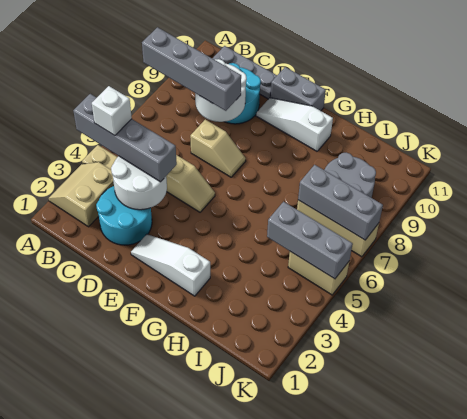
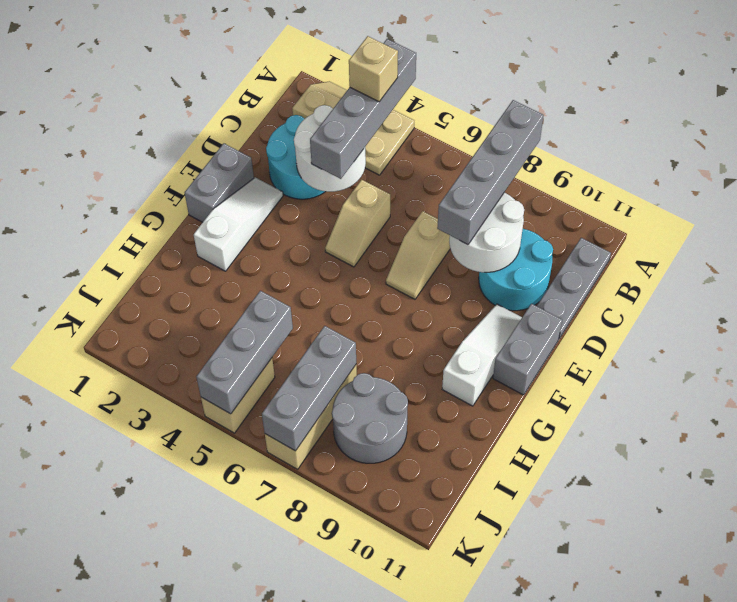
white brick B4 level 4 -> tan brick B4 level 4
none -> grey brick E1:F1 level 1

